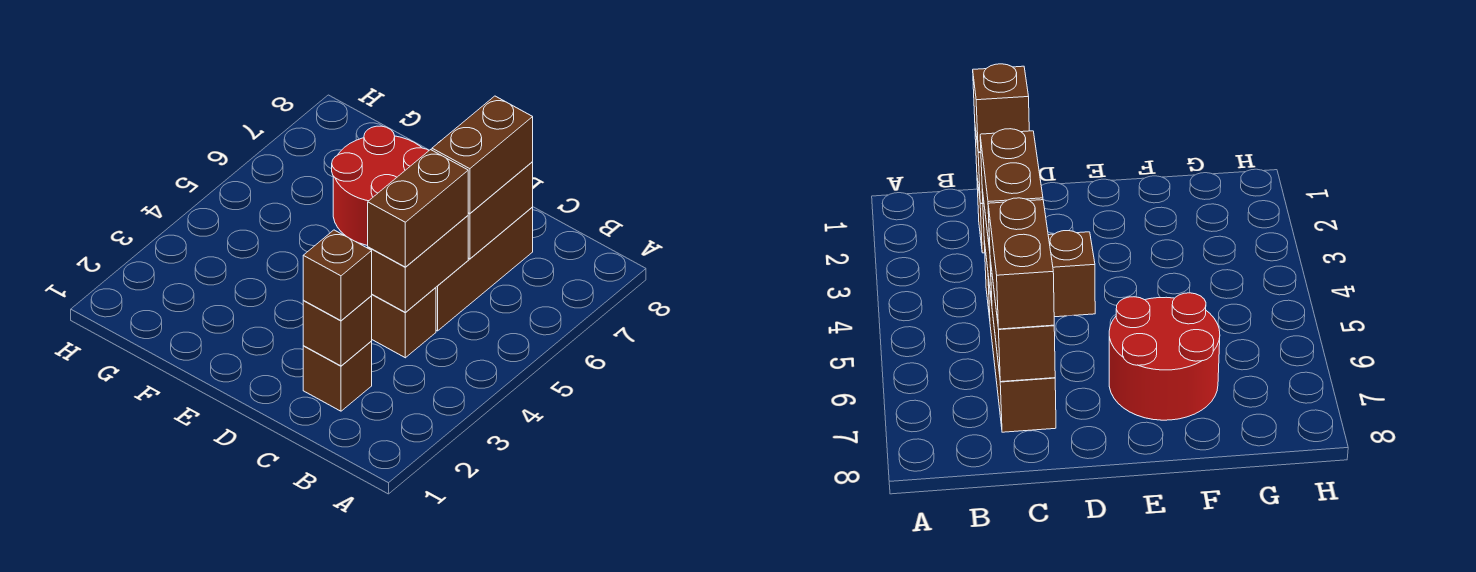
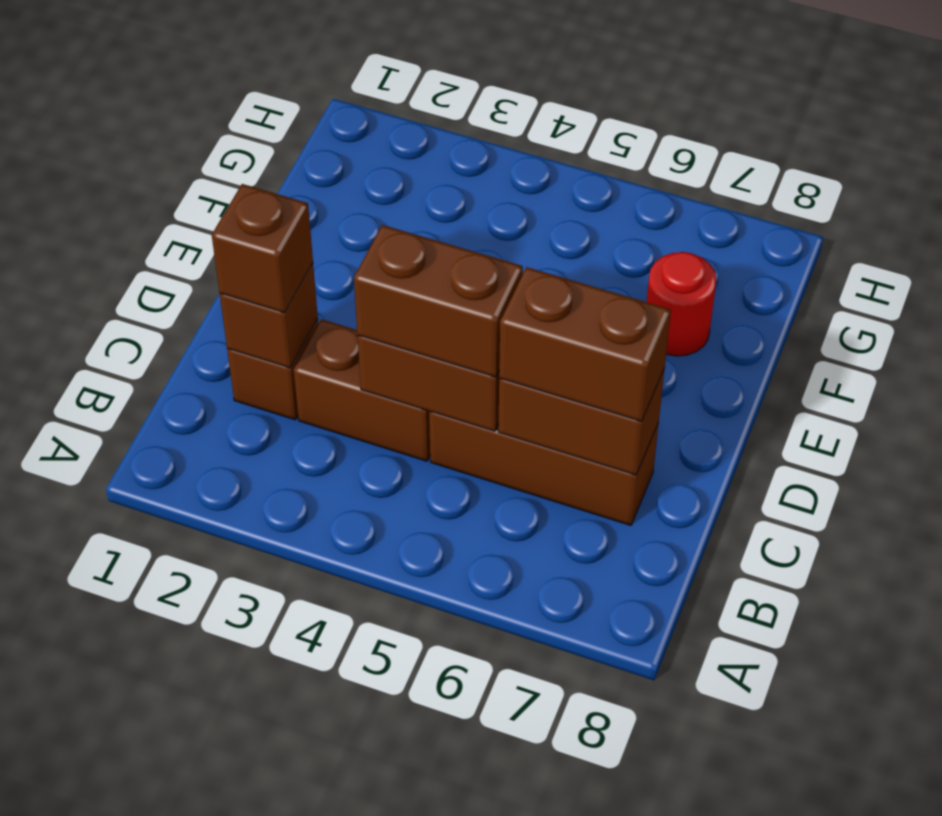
brown brick C4:D4 level 1 -> brown brick C3:C4 level 1
red round brick E6:F7 level 1 -> red round brick F7 level 1

